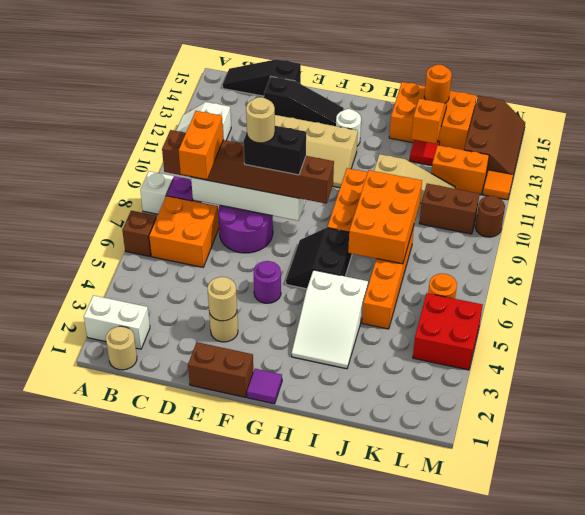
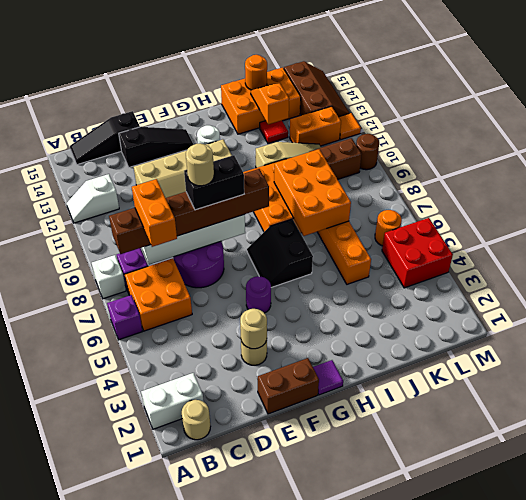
brown brick A6 level 1 -> purple brick A6 level 1
white slope H3:I5 level 1 top 5 -> none

